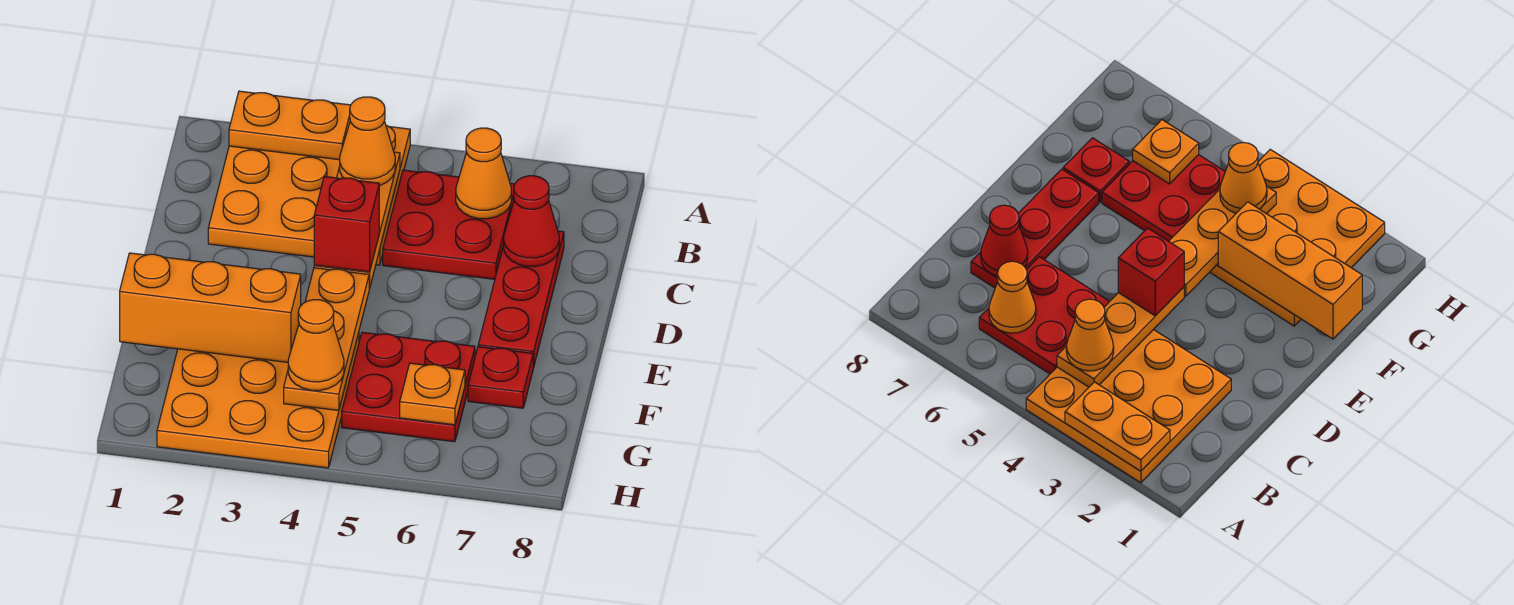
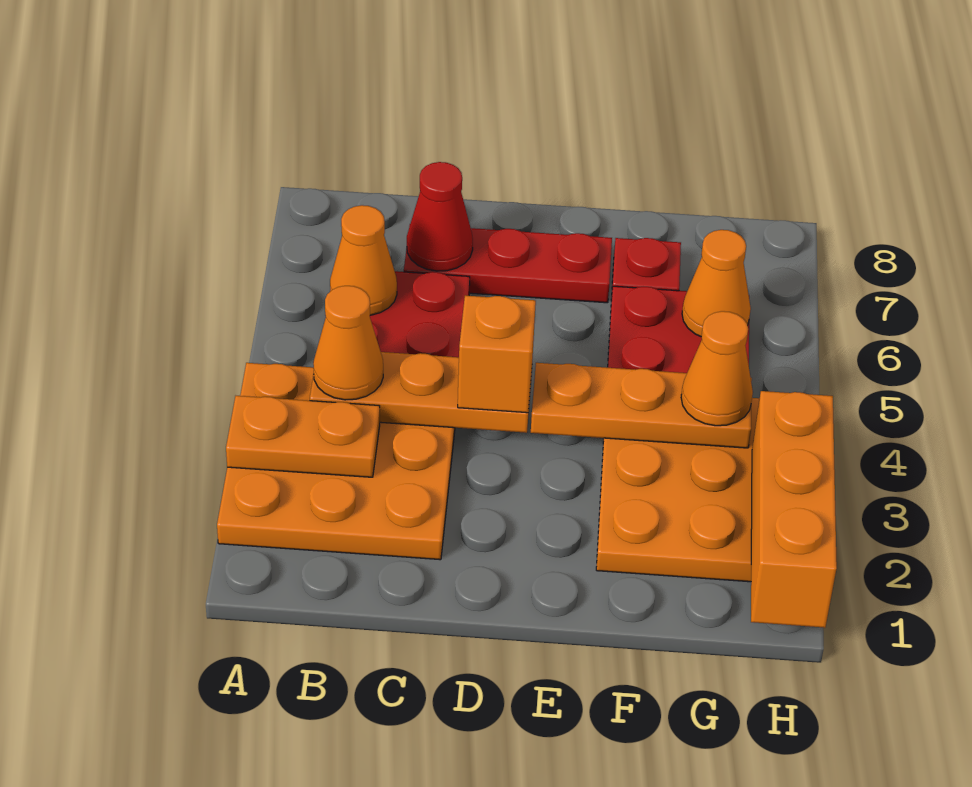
orange plate A2:A3 level 2 -> orange plate A3:B3 level 2
red brick D4 level 3 -> orange brick D4 level 3
orange brick F1:F3 level 2 -> orange brick H1:H3 level 2
orange plate G6 level 2 -> orange cone G6 level 2

